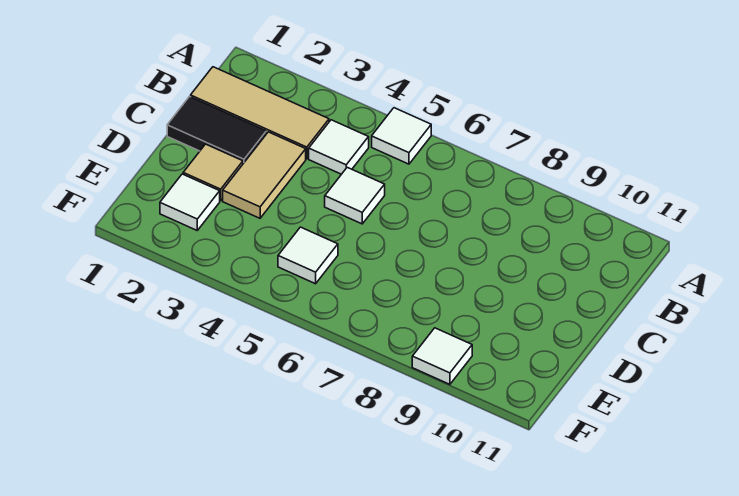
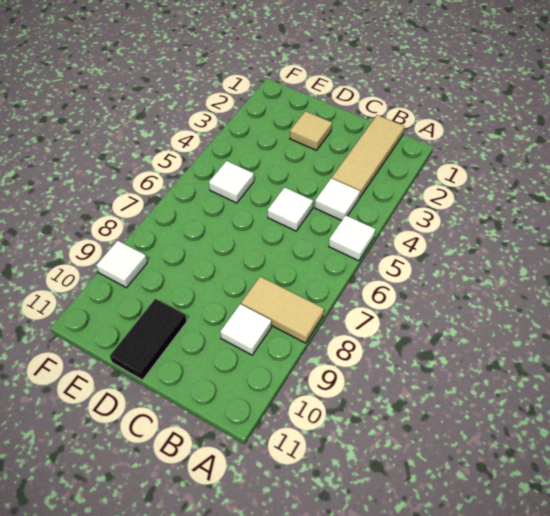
black tile C1:C2 level 1 -> black tile D10:D11 level 1
tan tile C3:D3 level 1 -> tan tile A8:B8 level 1
white tile E2 level 1 -> white tile B9 level 1

